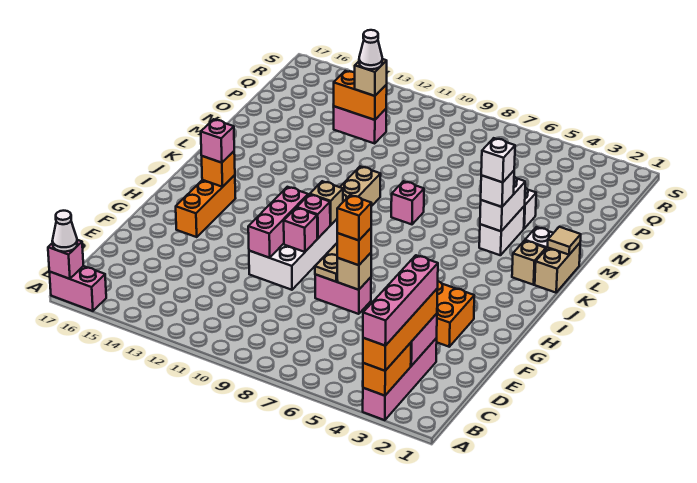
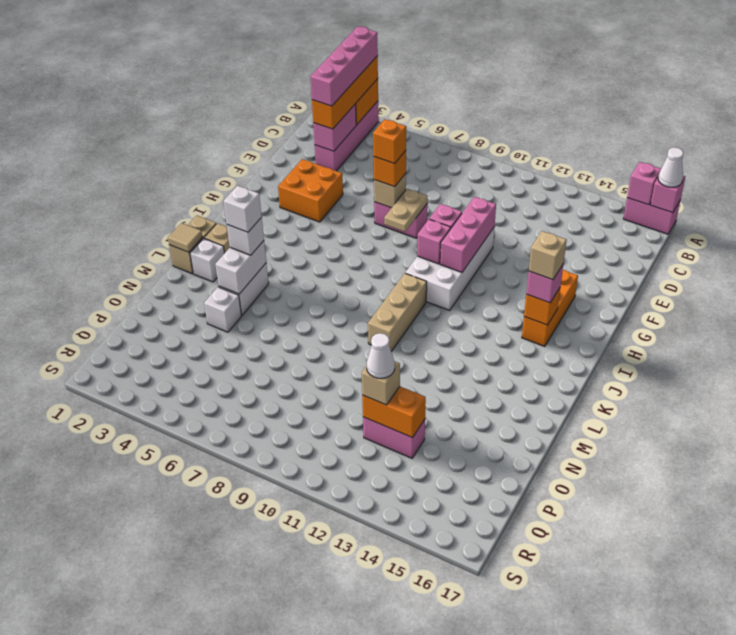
tan brick I10 level 2 -> tan brick I15 level 4
pink brick L8 level 1 -> pink brick A16 level 2

